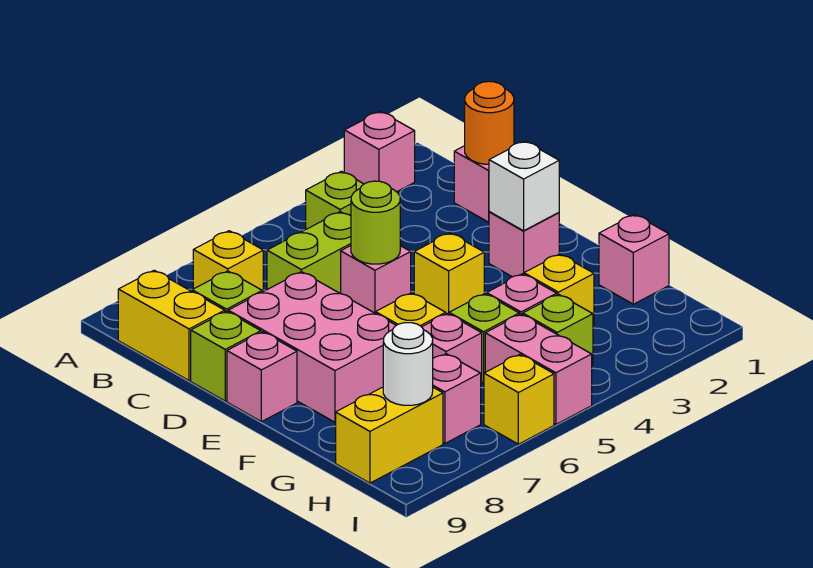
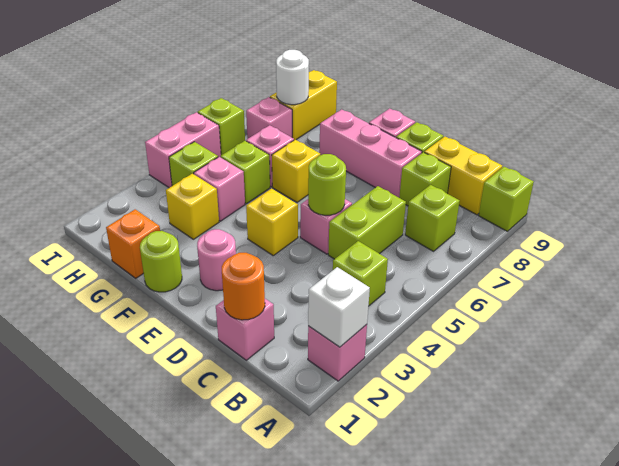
none -> lime brick A9 level 1
yellow brick B7 level 1 -> lime brick B7 level 1
pink brick D7:F8 level 1 -> pink brick D8:F8 level 1
pink brick E2 level 1 -> pink round brick E2 level 1
white brick E2 level 2 -> white brick A2 level 2
none -> lime round brick F1 level 1
pink brick G1 level 1 -> orange brick G1 level 1
pink brick H5:I5 level 1 -> pink brick I4:I5 level 1
yellow brick I6 level 1 -> lime brick I6 level 1

